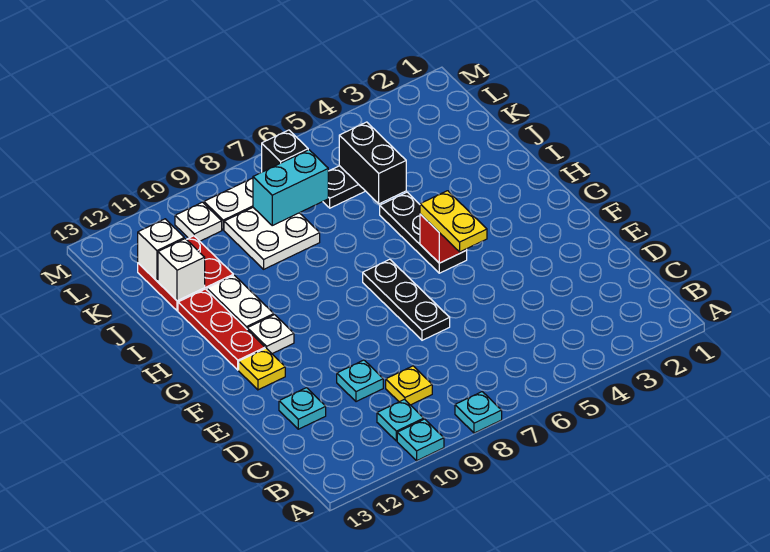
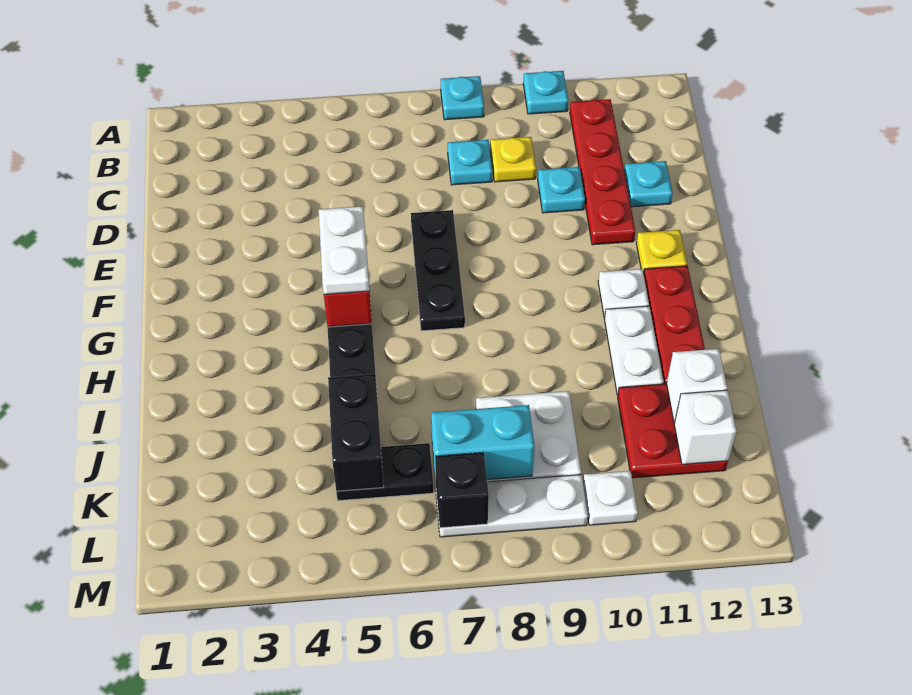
cyan plate B10 level 1 -> cyan plate C8 level 1
none -> red plate B11:E11 level 1
yellow plate F5:G5 level 3 -> white plate F5:G5 level 3

